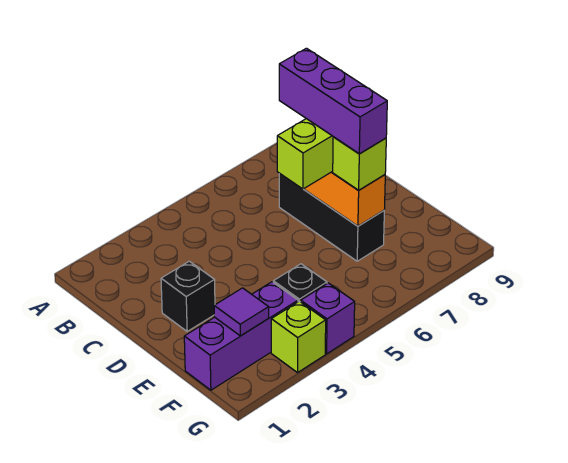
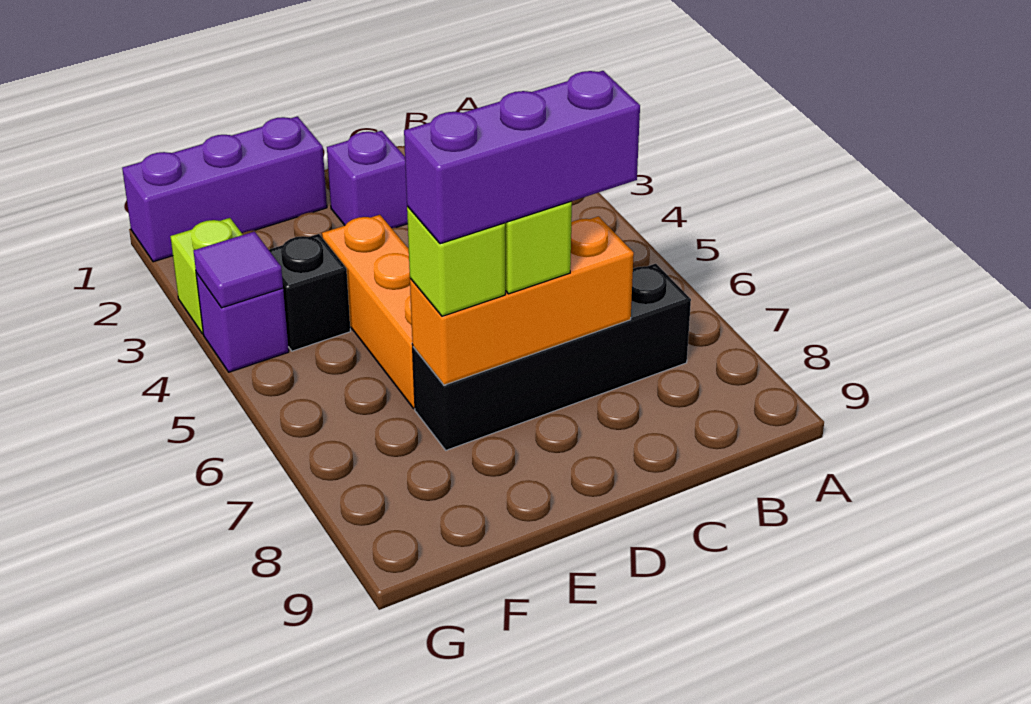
black brick C7:E7 level 1 -> black brick B7:E7 level 1
black brick D2 level 1 -> purple brick D2 level 1
none -> orange brick E4:E6 level 1
purple brick F1:F3 level 1 -> purple brick E1:G1 level 1
purple tile F2 level 2 -> purple tile G4 level 2

